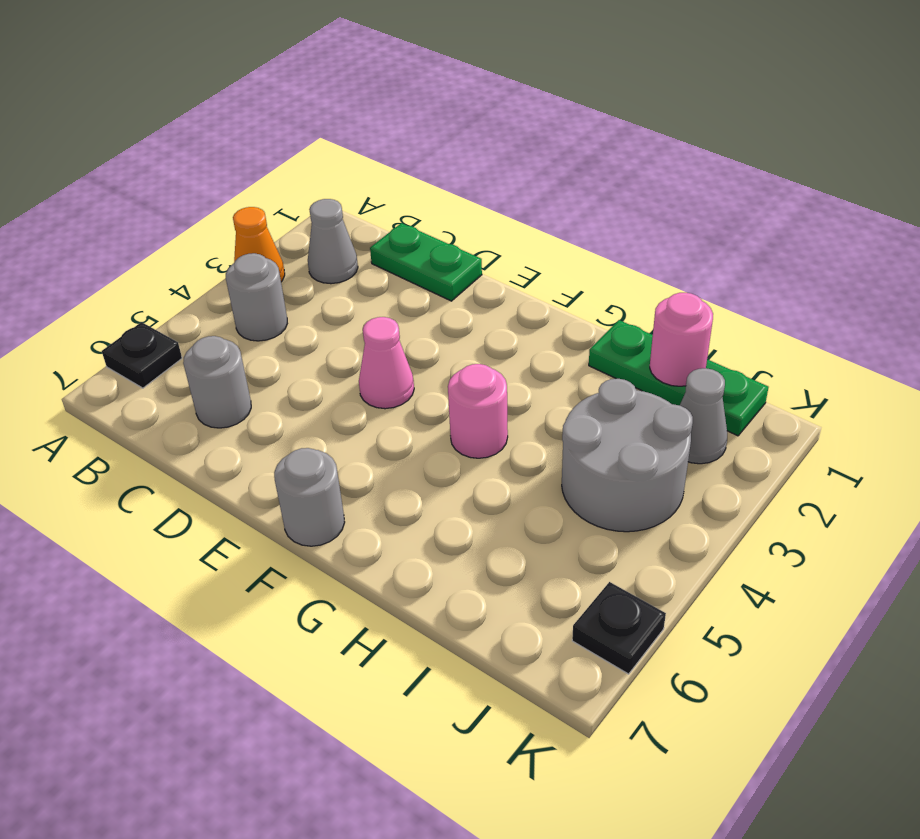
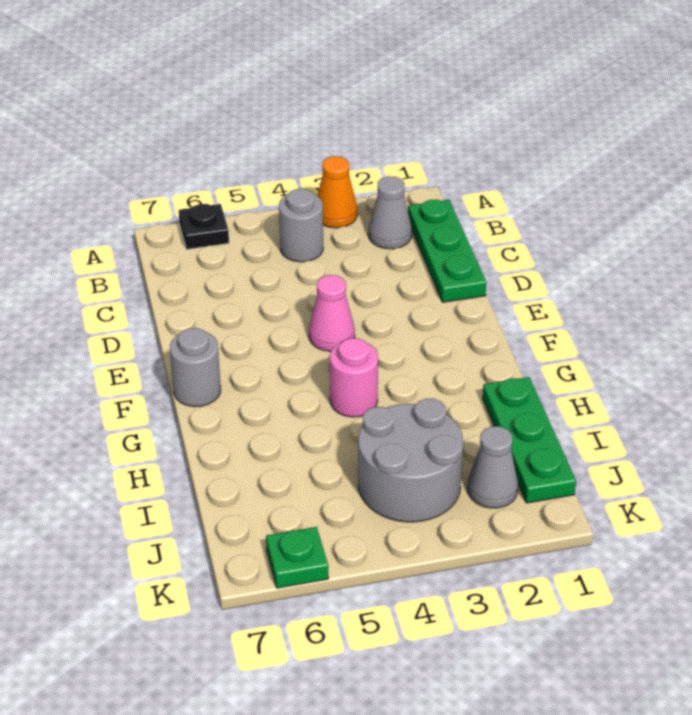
green plate C1:D1 level 1 -> green plate B1:D1 level 1
grey round brick C6 level 1 -> none
pink round brick I1 level 2 -> none
black plate K6 level 1 -> green plate K6 level 1

